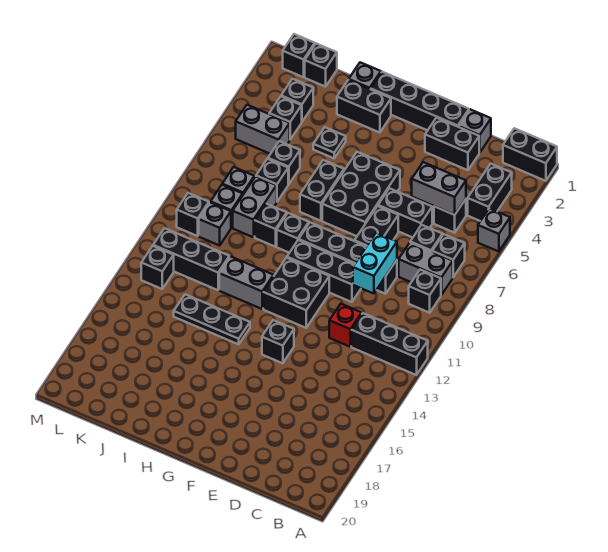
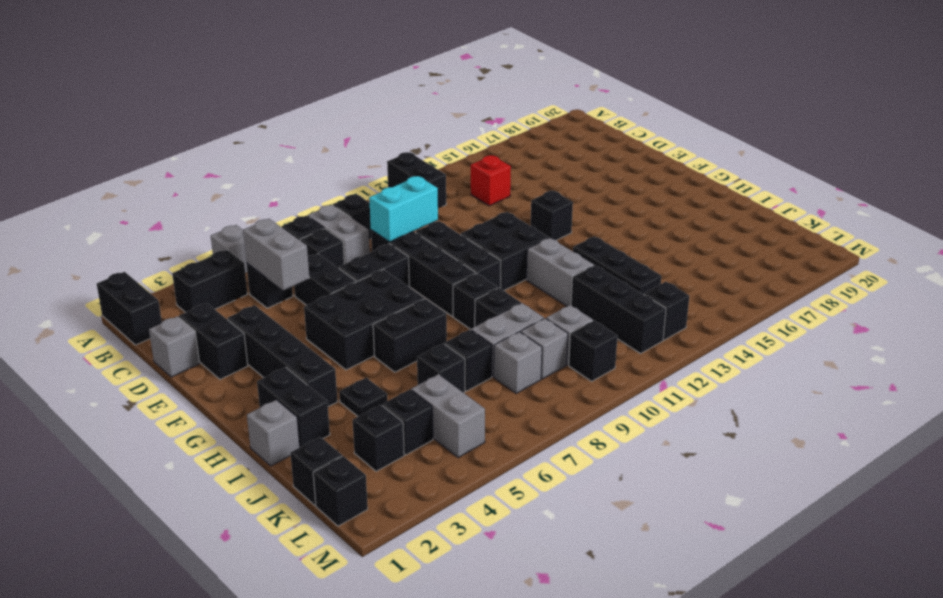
black brick A12:C12 level 1 -> black brick A12:B12 level 1
red brick D12 level 1 -> red brick C14 level 1
black brick E1:H1 level 1 -> black brick E3:H3 level 1

